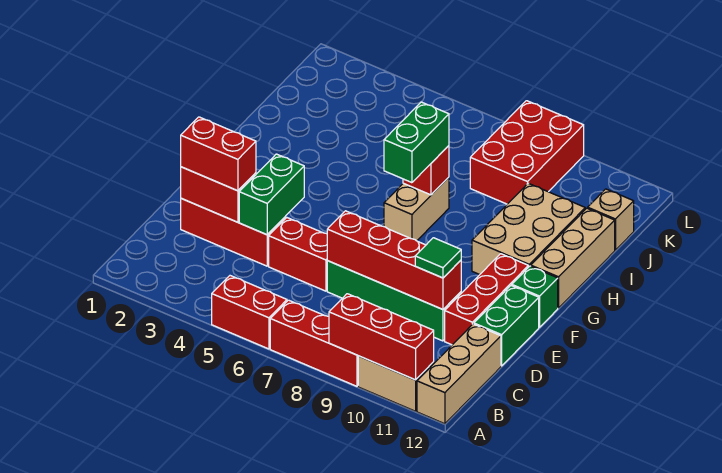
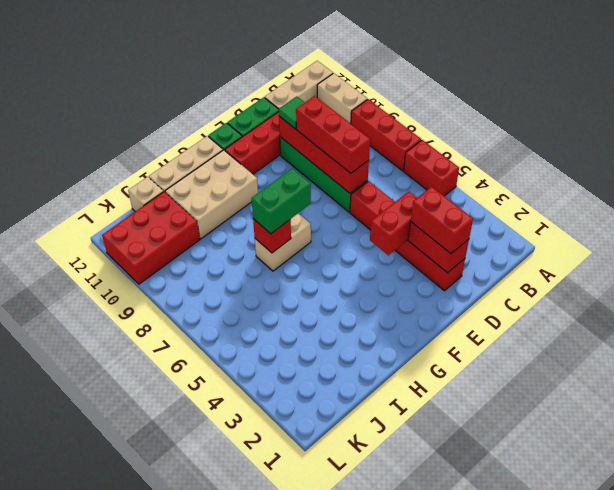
red brick A9:A11 level 2 -> red brick D7:D9 level 3
green brick D4:E4 level 2 -> red brick D4:E4 level 2
red brick J8:L9 level 1 -> red brick J10:L11 level 1

